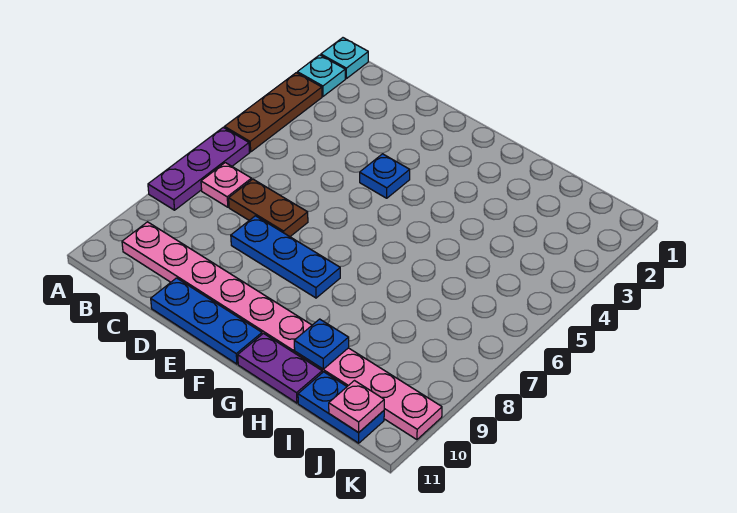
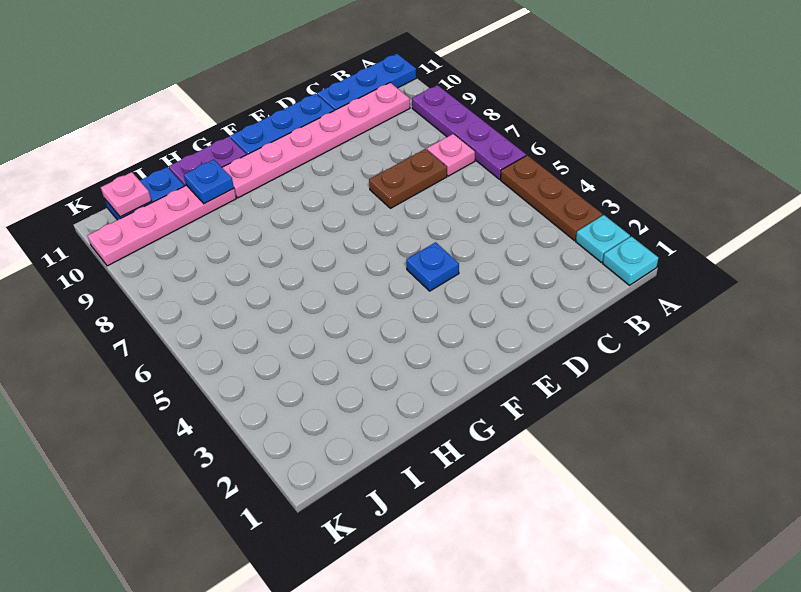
purple plate A6:A8 level 1 -> purple plate A6:A9 level 1
blue plate D8:F8 level 1 -> blue plate A11:C11 level 1

